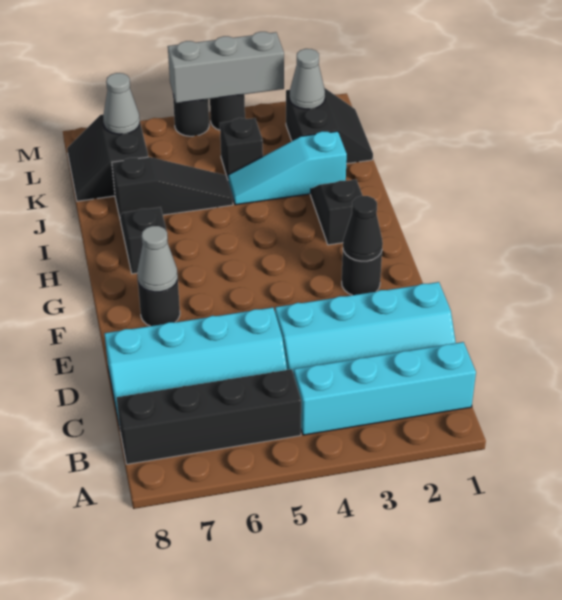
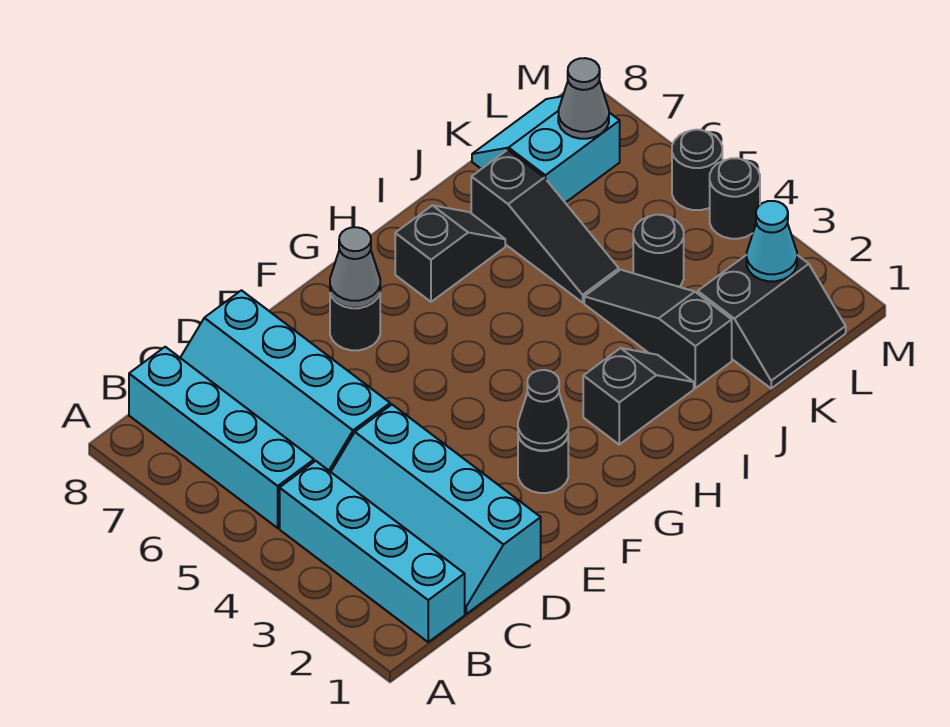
black brick B5:B8 level 1 -> cyan brick B5:B8 level 1
cyan slope J2:J4 level 1 top 2 -> black slope J2:J4 level 1 top 2
black brick K4 level 1 -> black round brick K4 level 1
black slope K7:L8 level 1 top 7 -> cyan slope K7:L8 level 1 top 7
grey cone L2 level 2 -> cyan cone L2 level 2
grey brick M3:M5 level 2 -> none

